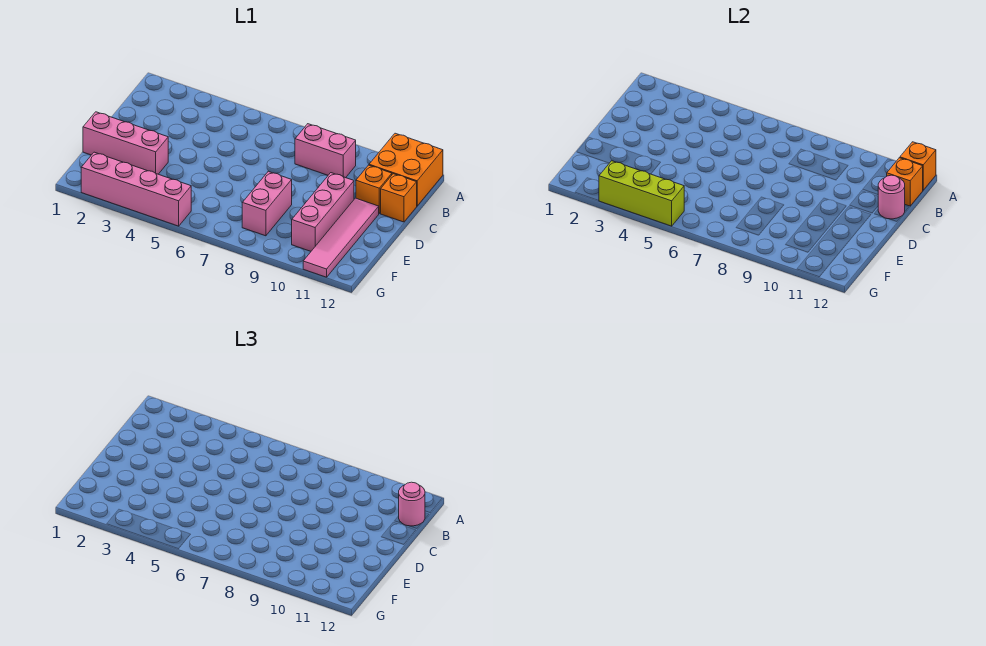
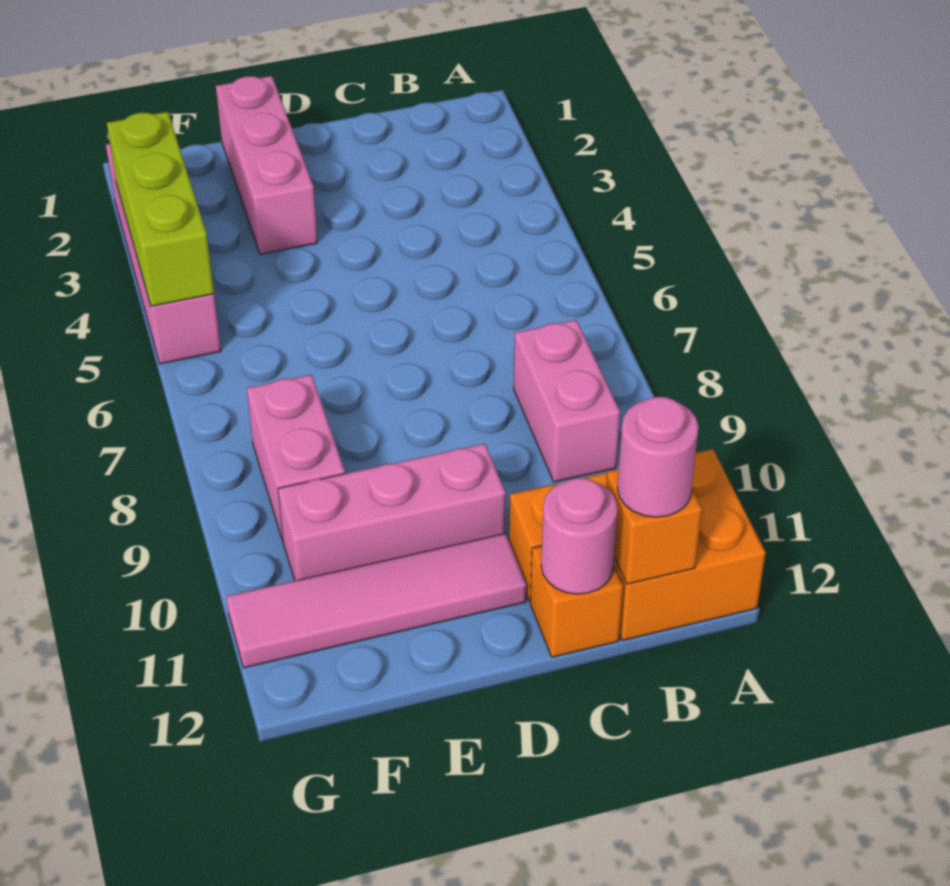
orange brick A12 level 2 -> none
pink brick E8:F8 level 1 -> pink brick F8:F9 level 1

